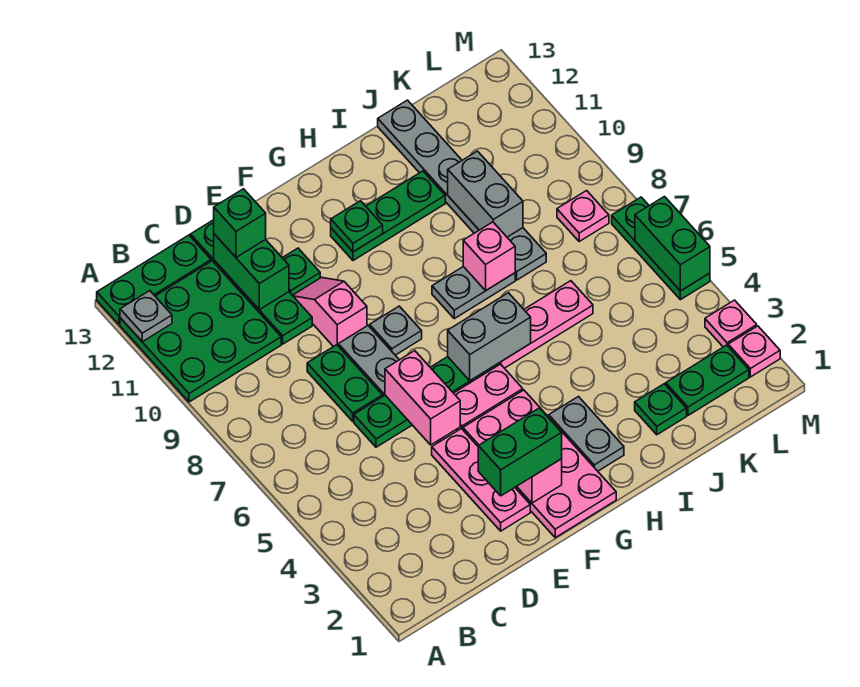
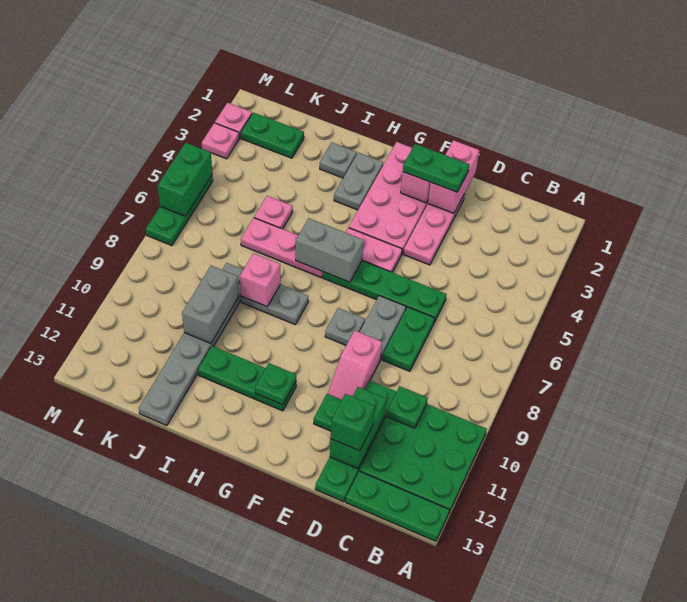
grey plate A12 level 2 -> grey plate I2 level 1
green brick E2:F2 level 3 -> green plate E2:F2 level 3
pink brick E5:E6 level 2 -> pink brick E1:E2 level 2
green plate J2 level 1 -> green plate C10 level 2
pink plate L8 level 1 -> pink plate J5 level 1

